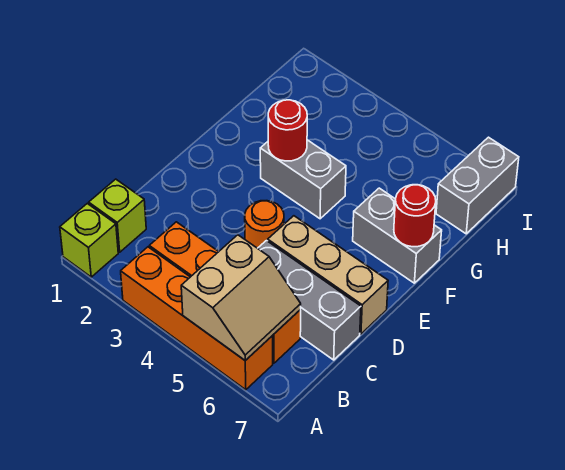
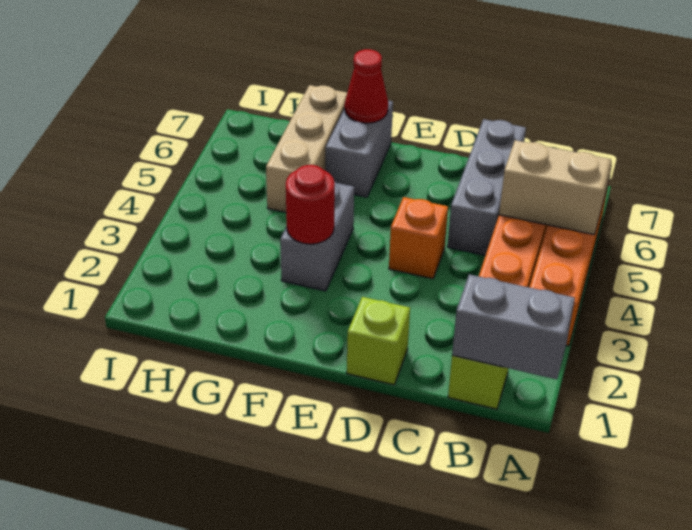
lime brick A1 level 1 -> lime brick D1 level 1
orange round brick D4 level 1 -> orange brick D4 level 1
tan brick D5:D7 level 1 -> tan brick G5:G7 level 1
red round brick F7 level 2 -> red cone F7 level 2
grey brick H7:I7 level 1 -> grey brick A1:B1 level 2

